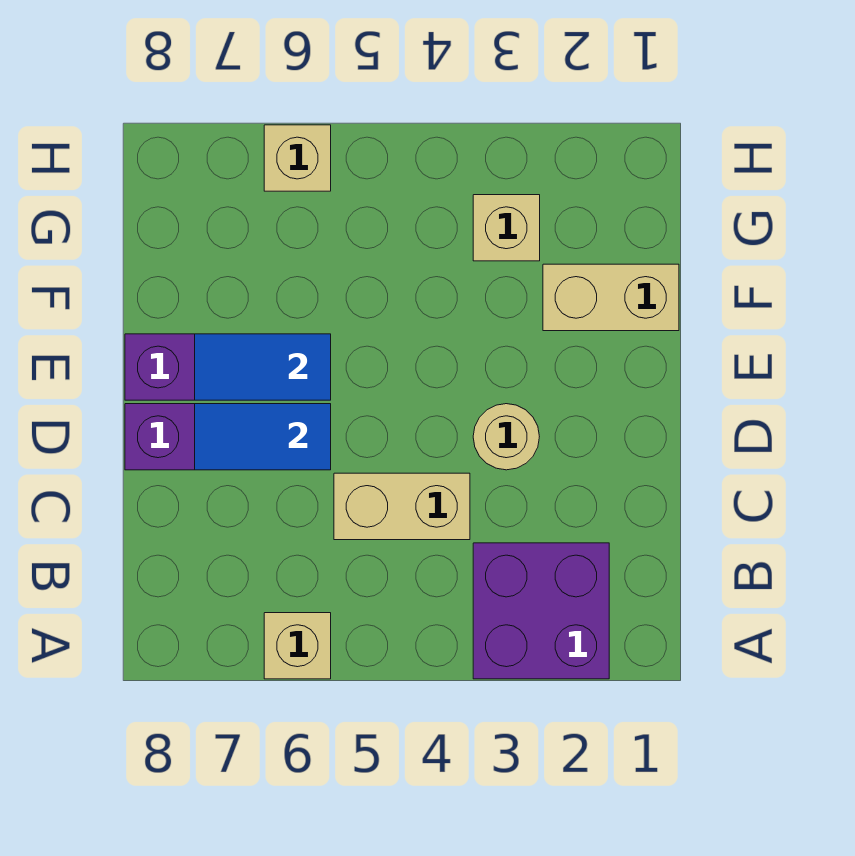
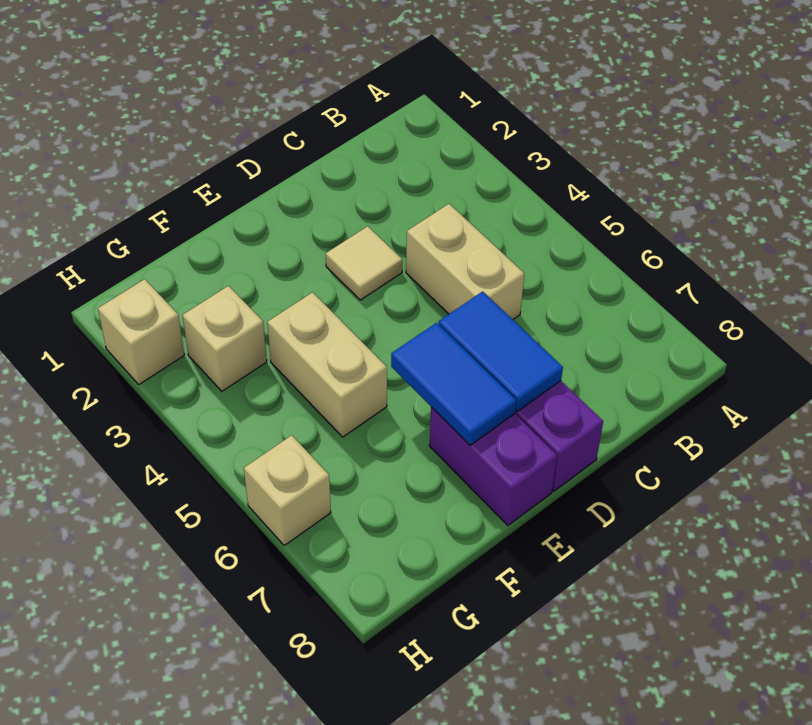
purple brick A2:B3 level 1 -> none
tan brick A6 level 1 -> tan brick H2 level 1
tan round brick D3 level 1 -> tan tile D3 level 1
tan brick F1:F2 level 1 -> tan brick F4:F5 level 1

